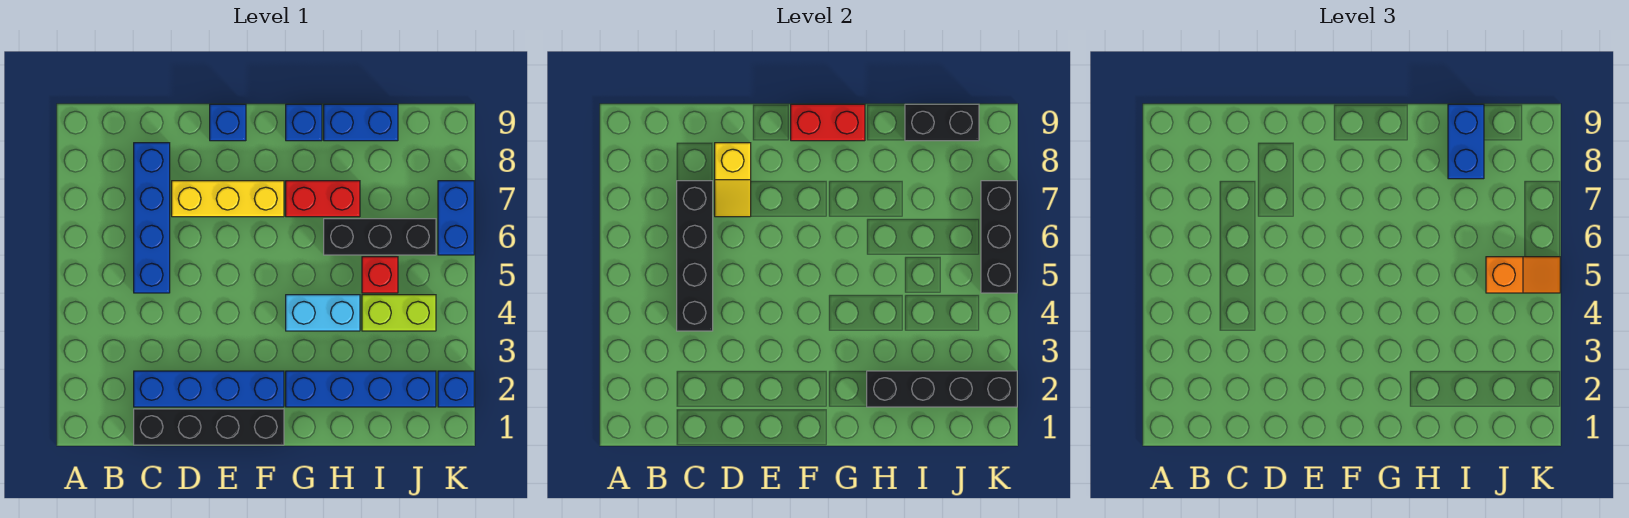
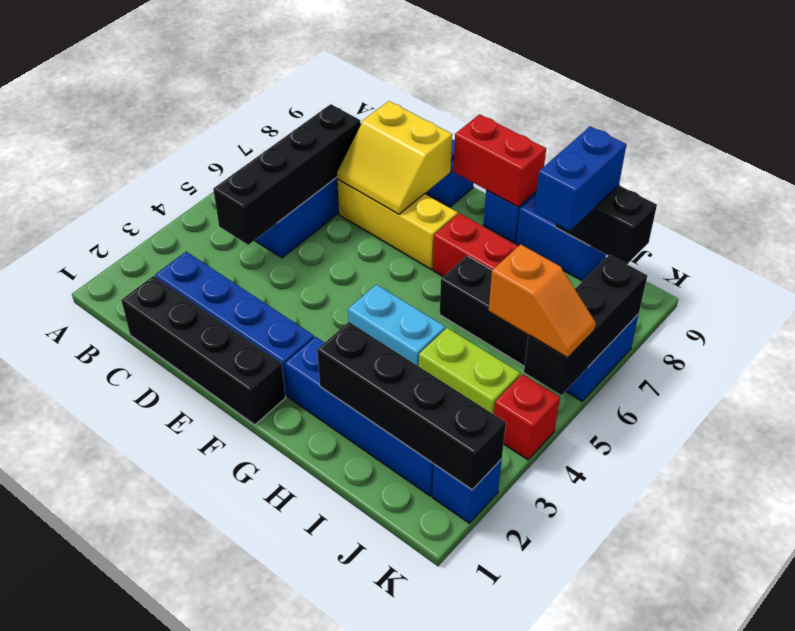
yellow slope D7:D8 level 2 top 8 -> yellow slope D7:E8 level 2 top 8
red brick I5 level 1 -> red brick K4 level 1

